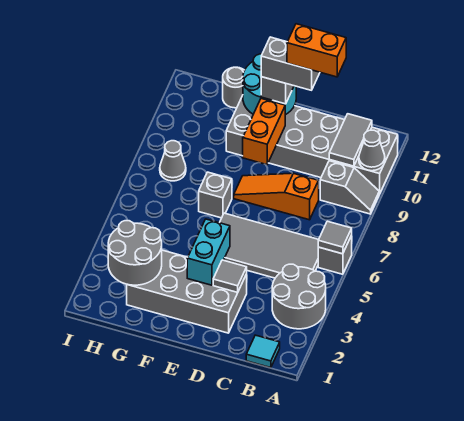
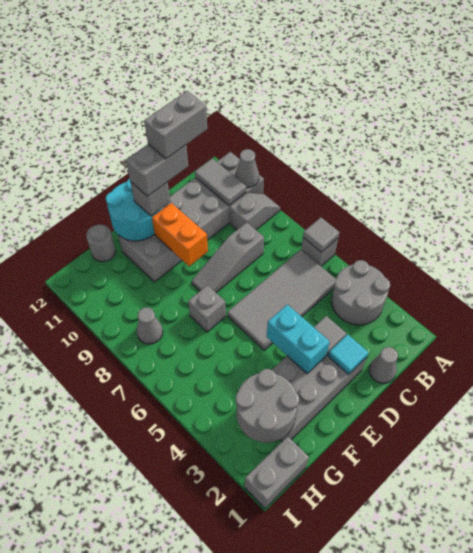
cyan tile B1 level 1 -> cyan tile D2 level 2
none -> grey cone C1 level 1
orange slope C8:E8 level 1 top C -> grey slope C8:E8 level 1 top C
orange brick C11:D11 level 5 -> grey brick C11:D11 level 5
none -> grey brick H1:I1 level 1

